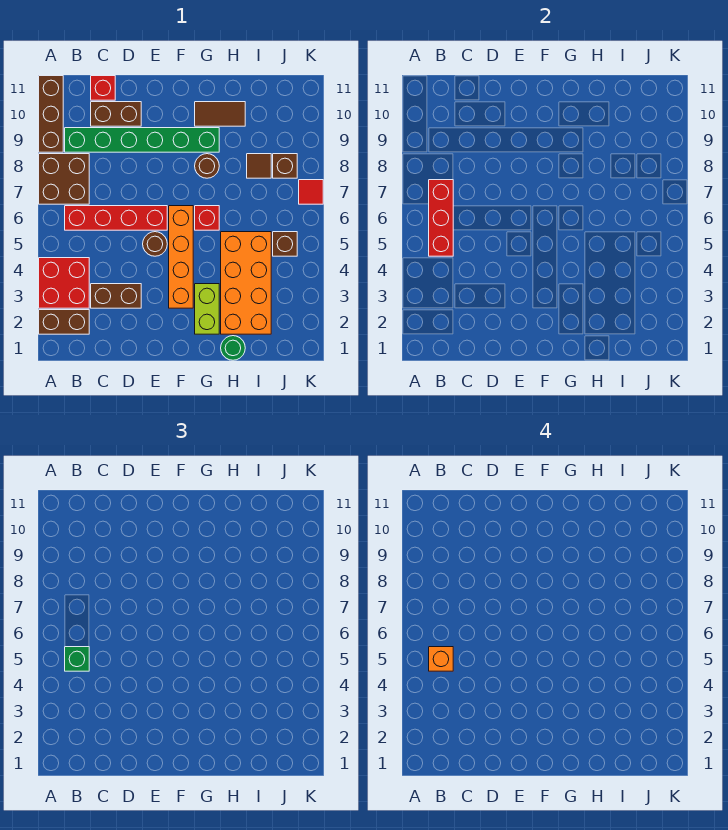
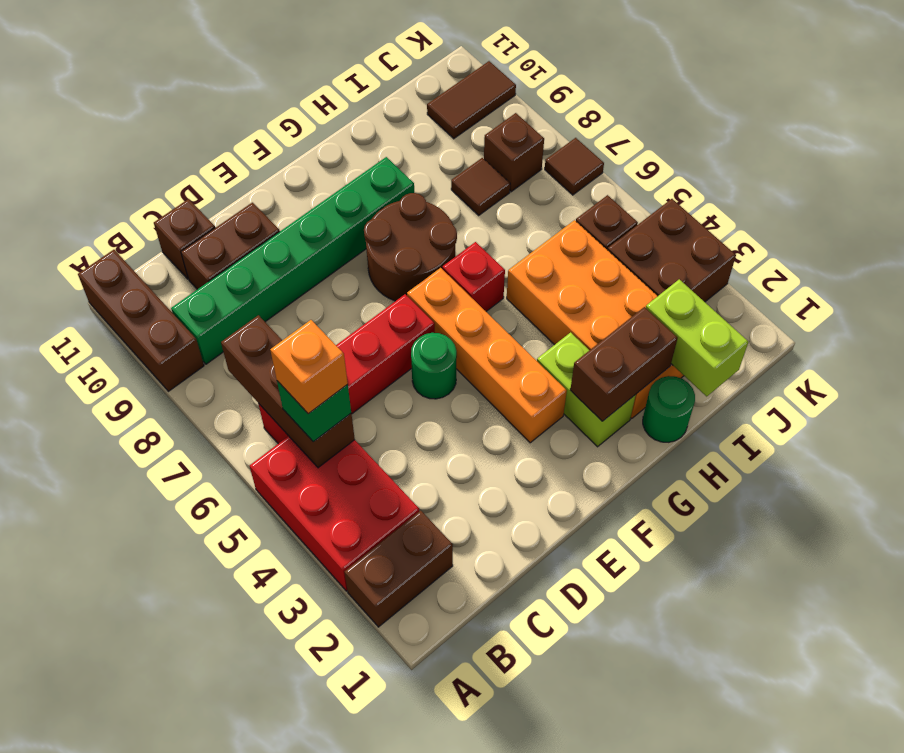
red brick A3:B4 level 1 -> red brick A3:B5 level 1
brown brick A7:B8 level 1 -> brown brick J3:K4 level 1
red brick B5:B7 level 2 -> brown brick B5:B7 level 2
brown brick C3:D3 level 1 -> brown brick G2:H2 level 2
red brick C11 level 1 -> brown brick C11 level 1
brown round brick E5 level 1 -> green round brick E5 level 1
brown round brick G8 level 1 -> brown round brick F7:G8 level 1
brown tile G10:H10 level 1 -> brown tile J10:K10 level 1
none -> lime brick I1:I2 level 2
red tile K7 level 1 -> brown tile K7 level 1

